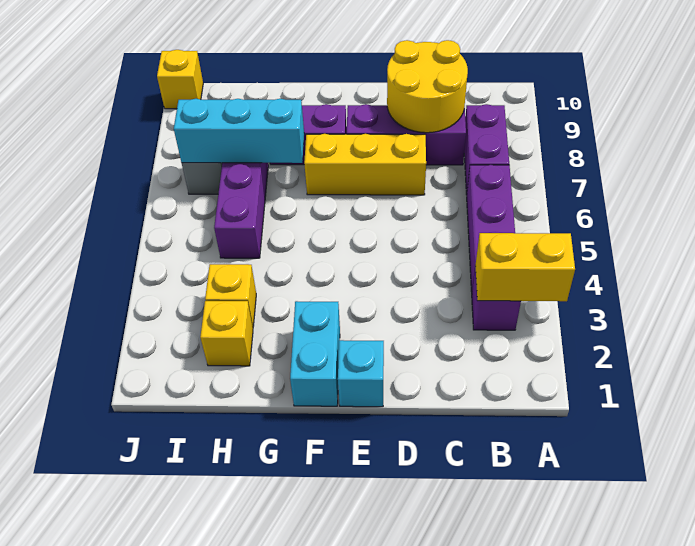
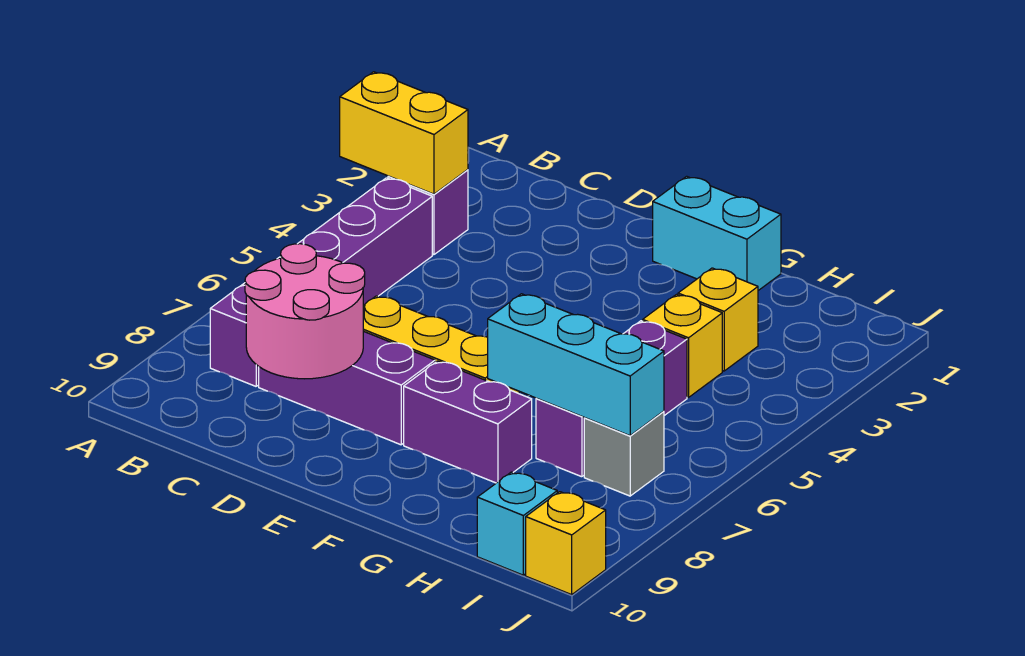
yellow round brick C8:D9 level 2 -> pink round brick C8:D9 level 2
cyan brick E1 level 1 -> cyan brick I10 level 1
cyan brick F1:F2 level 1 -> cyan brick F1:G1 level 1
yellow brick H2 level 1 -> yellow brick H4 level 1

